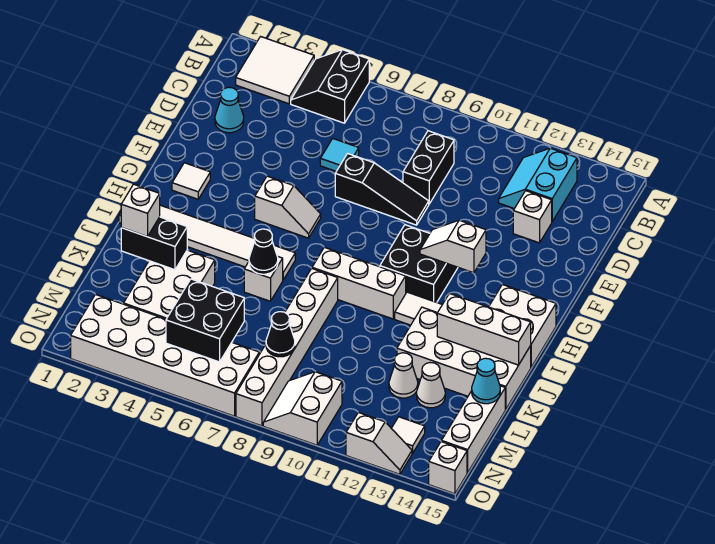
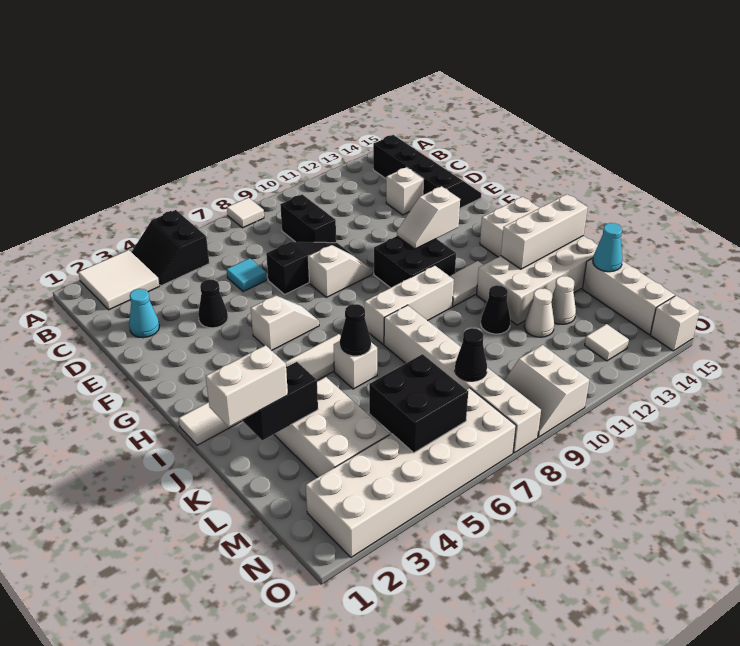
cyan slope B12:C13 level 1 top 13 -> none
none -> black slope B14:E15 level 1 top 14
none -> black cone E4 level 1
white tile G2 level 1 -> white tile A8 level 1
white brick K2 level 3 -> white brick K1:K2 level 3
none -> black cone K11 level 1
white slope O12:O13 level 1 top 12 -> white slope F8:F9 level 1 top 8

